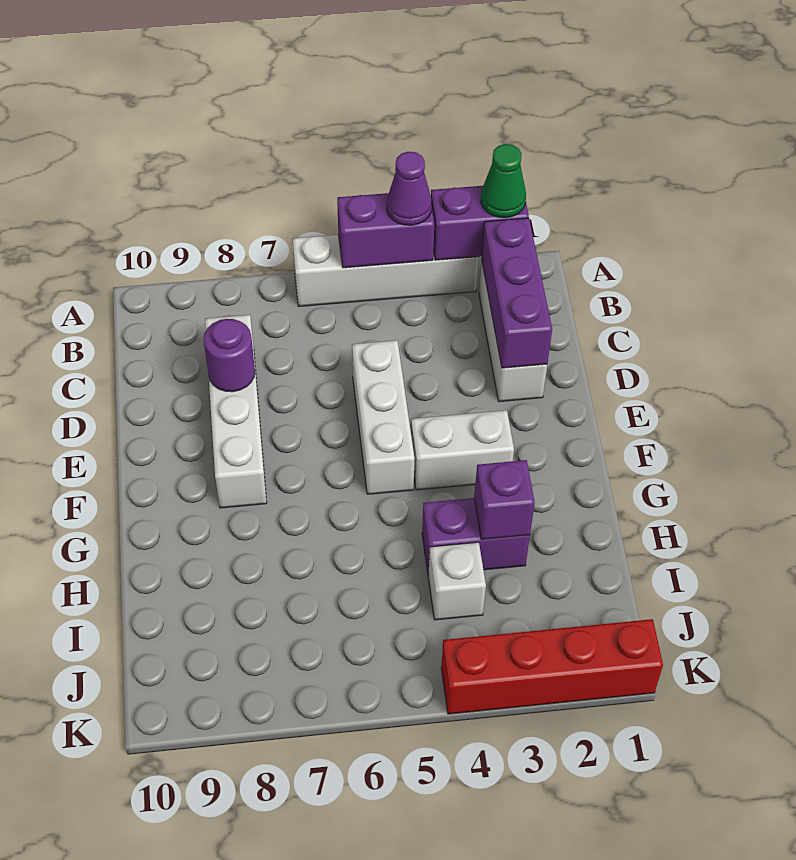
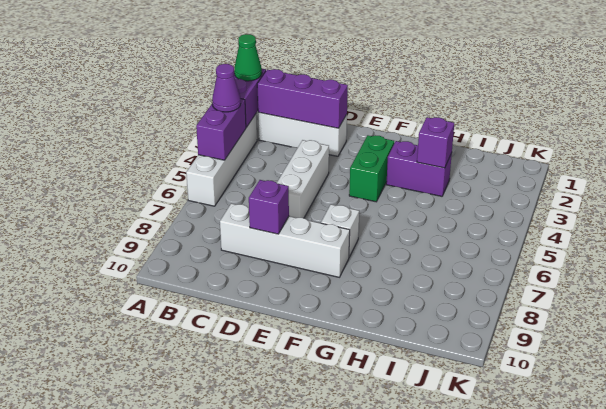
white brick D5:F5 level 1 -> white brick D4:D6 level 1
purple round brick D8 level 2 -> purple brick D8 level 2
white brick F3:F4 level 1 -> green brick F3:F4 level 1
purple brick H3:H4 level 1 -> purple brick G3:H3 level 1
white brick I4 level 1 -> white brick F7 level 1
red brick K1:K4 level 1 -> none

